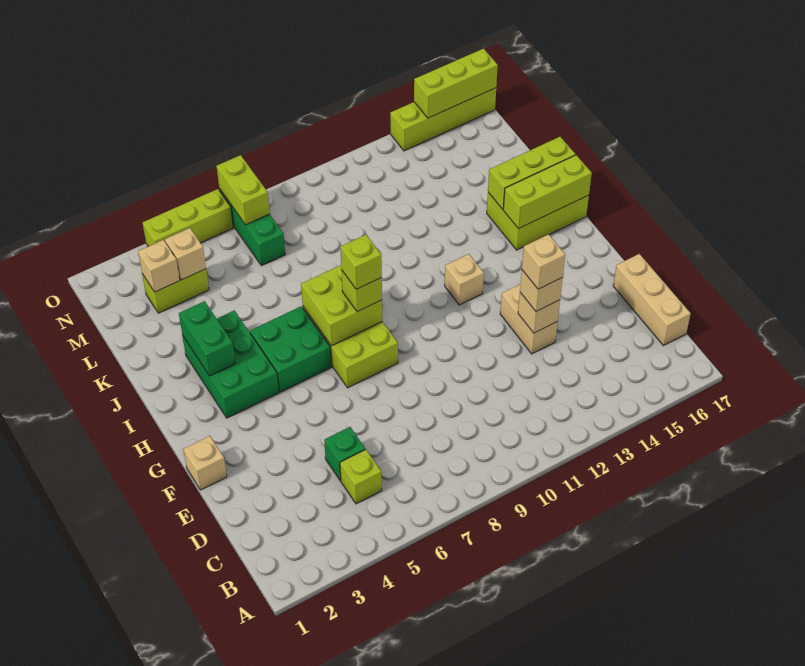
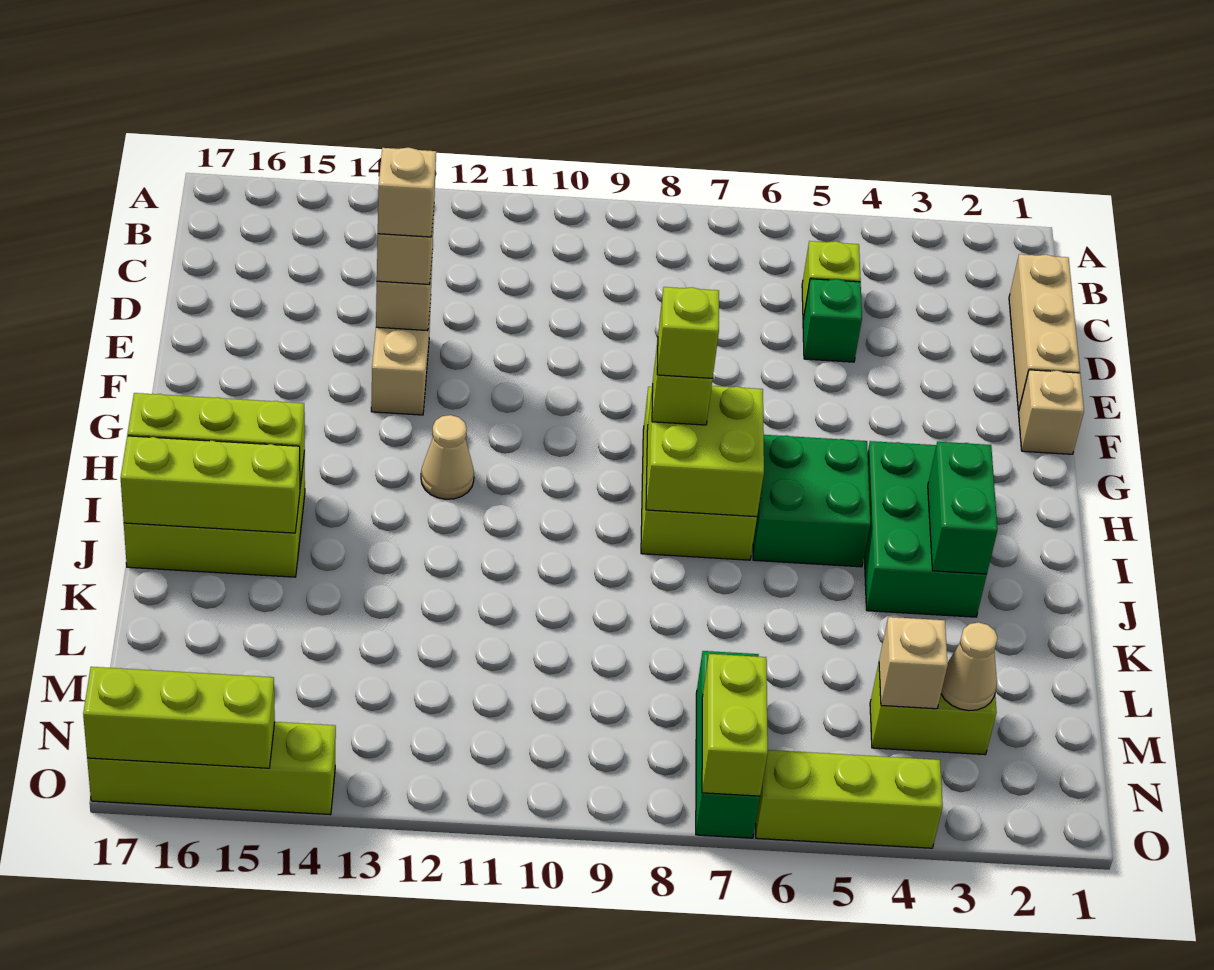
tan brick C17:E17 level 1 -> tan brick C1:E1 level 1
tan brick H12 level 1 -> tan cone H12 level 1
tan brick M3 level 2 -> tan cone M3 level 2

